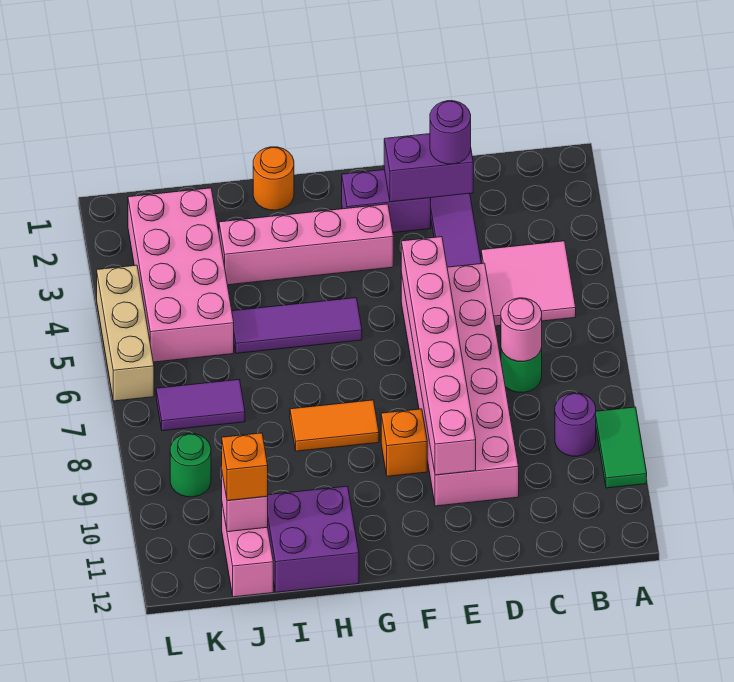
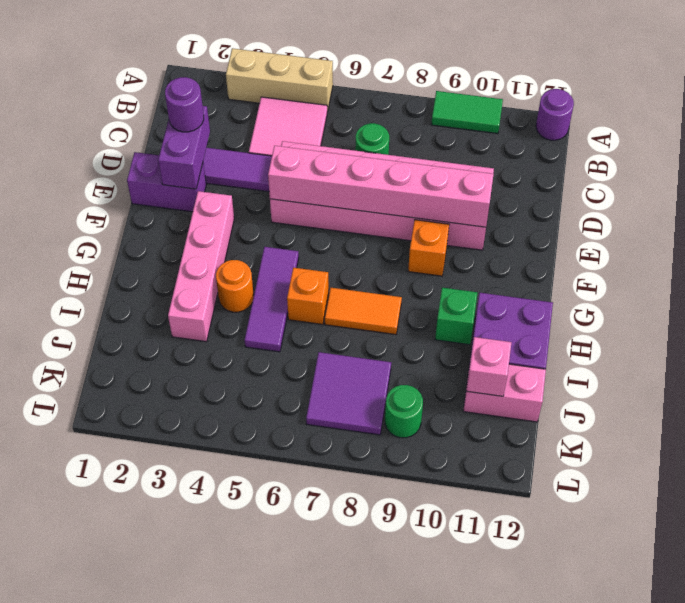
purple round brick B9 level 1 -> purple round brick A12 level 1
pink round brick C7 level 2 -> none
purple brick E2:F2 level 1 -> purple brick E1:E2 level 1
orange tile G8:H8 level 1 -> orange tile H7:H8 level 1
orange round brick H1 level 1 -> orange round brick H4 level 1
none -> green brick H10 level 1
pink brick J2:K5 level 1 -> none
purple tile J7:K7 level 1 -> purple tile J7:K8 level 1
orange brick J11 level 3 -> orange brick H6 level 1
tan brick L4:L6 level 1 -> tan brick A3:A5 level 1

